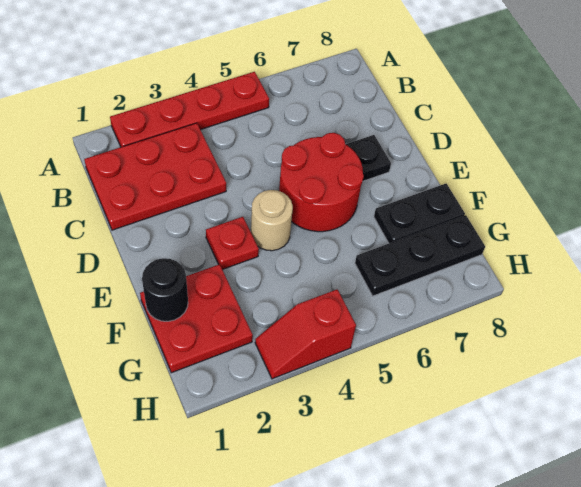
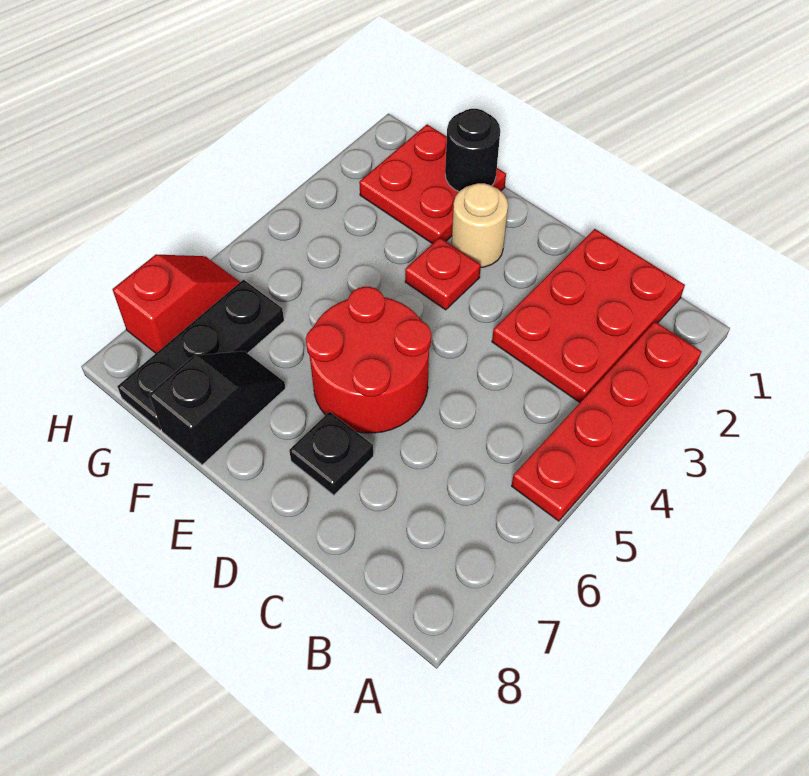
tan round brick E4 level 1 -> tan round brick E2 level 1
black plate F7:F8 level 1 -> black slope F7:F8 level 1 top 8
red slope H3:H4 level 1 top 4 -> red slope H6:H7 level 1 top 7

